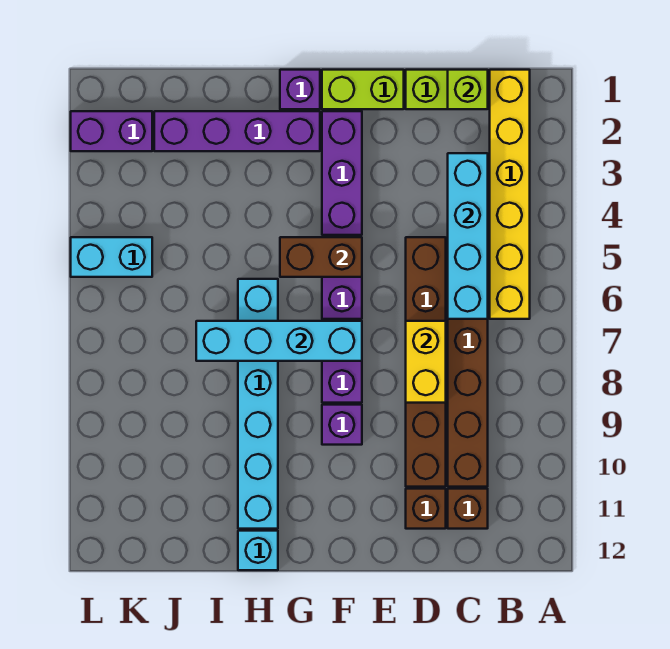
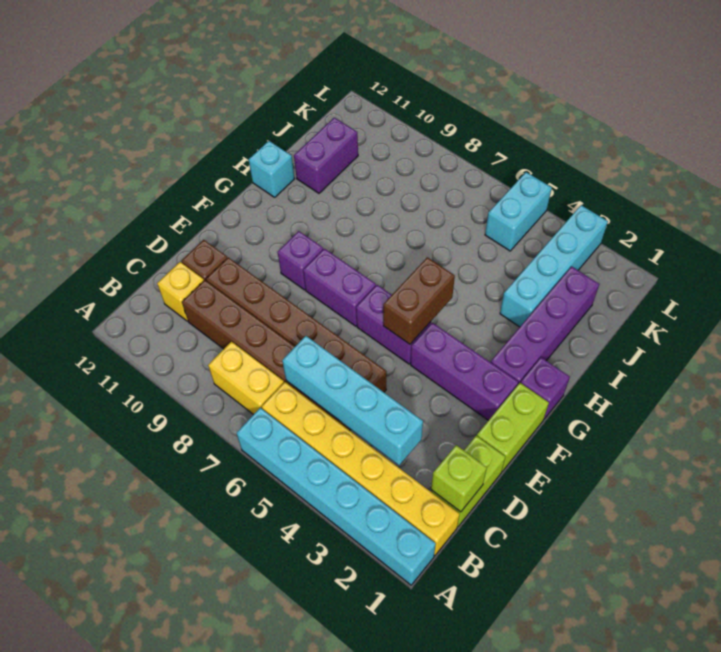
brown brick C11 level 1 -> yellow brick C11 level 1
yellow brick D7:D8 level 2 -> yellow brick B7:B8 level 1
cyan brick F7:I7 level 2 -> cyan brick I3:L3 level 1
cyan brick H6:H11 level 1 -> cyan brick A1:A6 level 1
purple brick K2:L2 level 1 -> purple brick I11:J11 level 1

